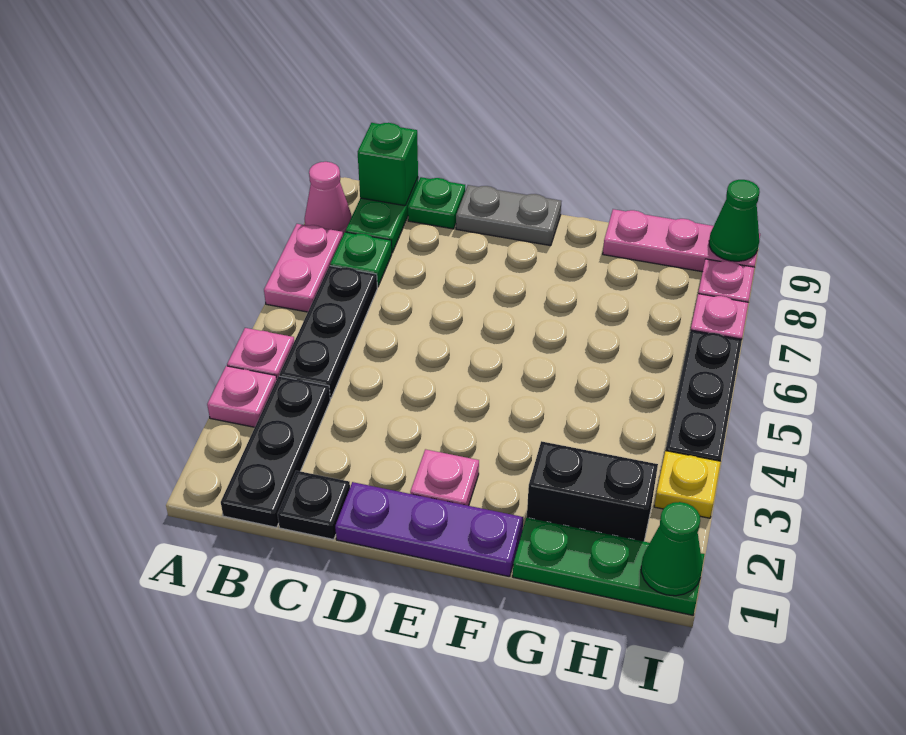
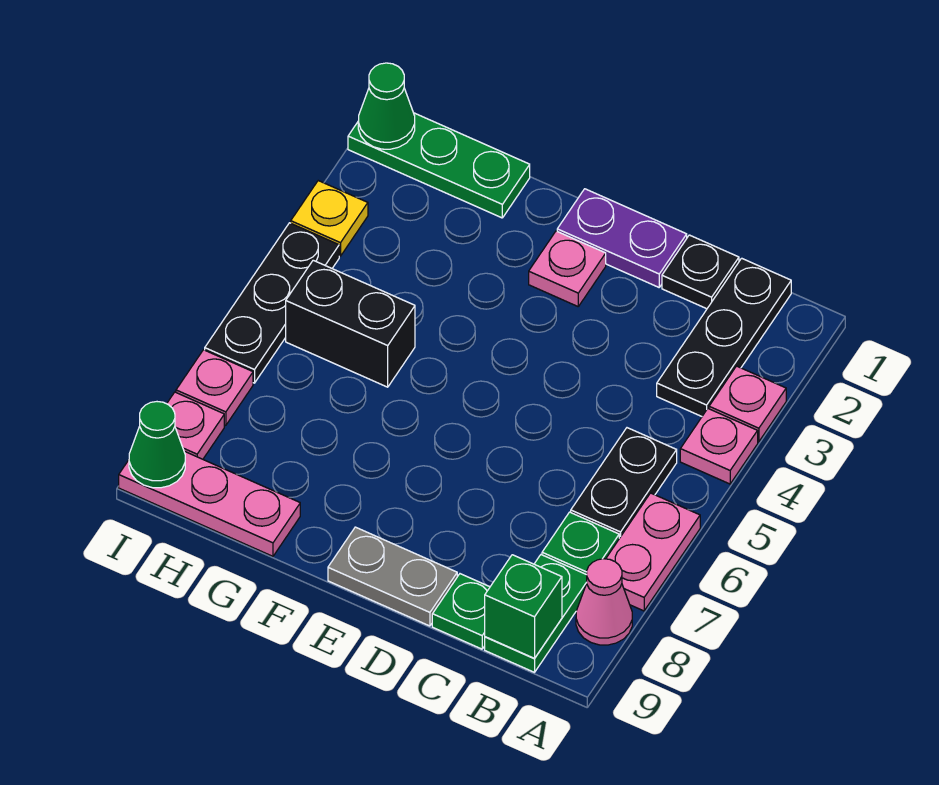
black plate B4:B6 level 1 -> black plate B5:B6 level 1
purple plate D1:F1 level 1 -> purple plate D1:E1 level 1
black brick G2:H2 level 1 -> black brick G5:H5 level 1

